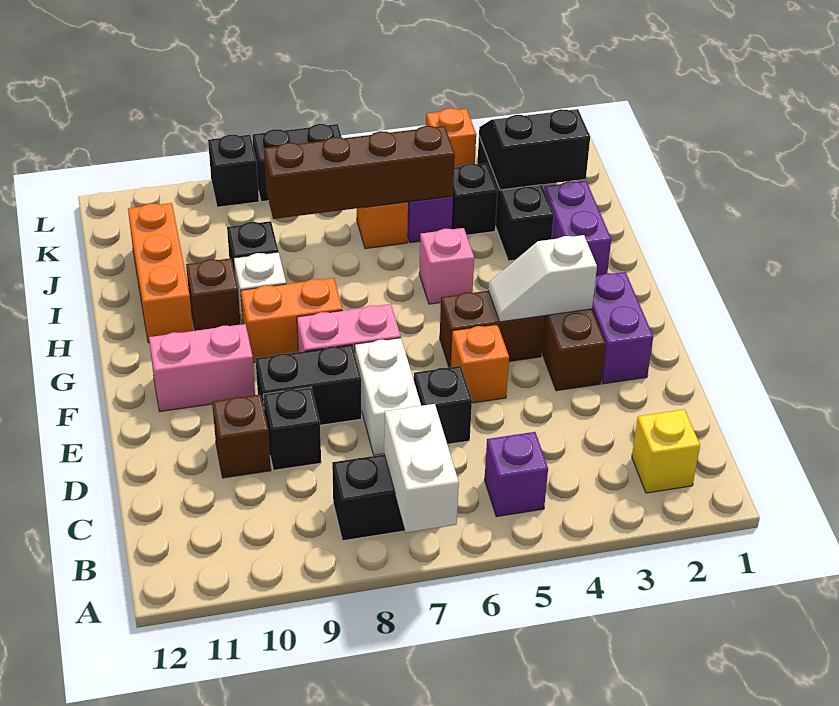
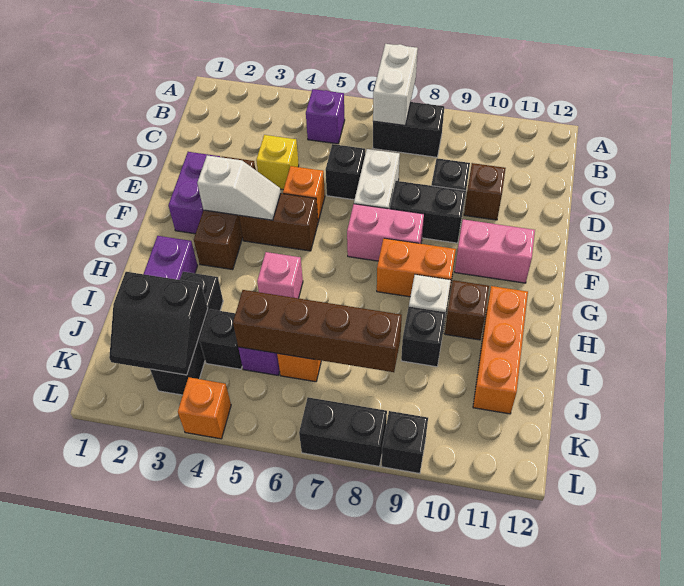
yellow brick B2 level 1 -> yellow brick D4 level 1

